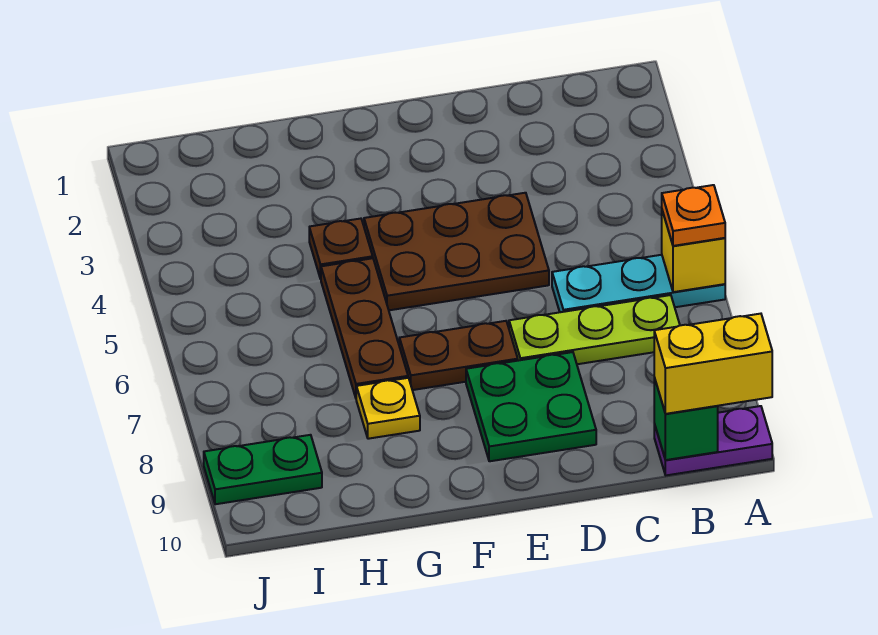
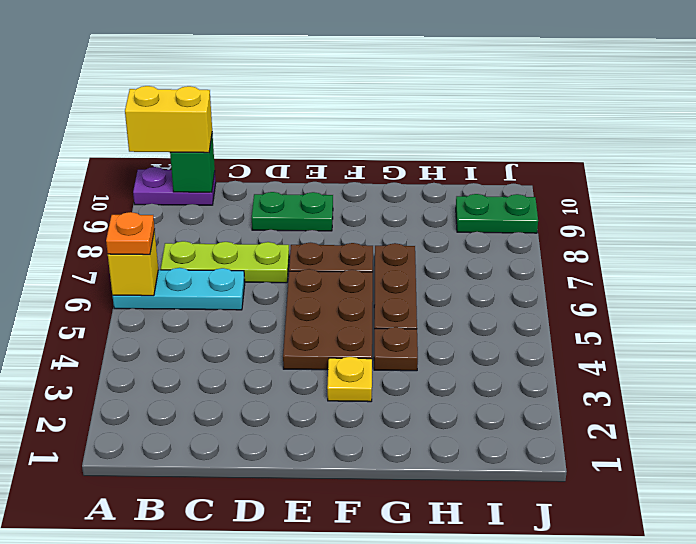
brown plate D4:F5 level 1 -> brown plate E4:F6 level 1
green plate D8:E9 level 1 -> green plate D9:E9 level 1
yellow plate G8 level 1 -> yellow plate F3 level 1

